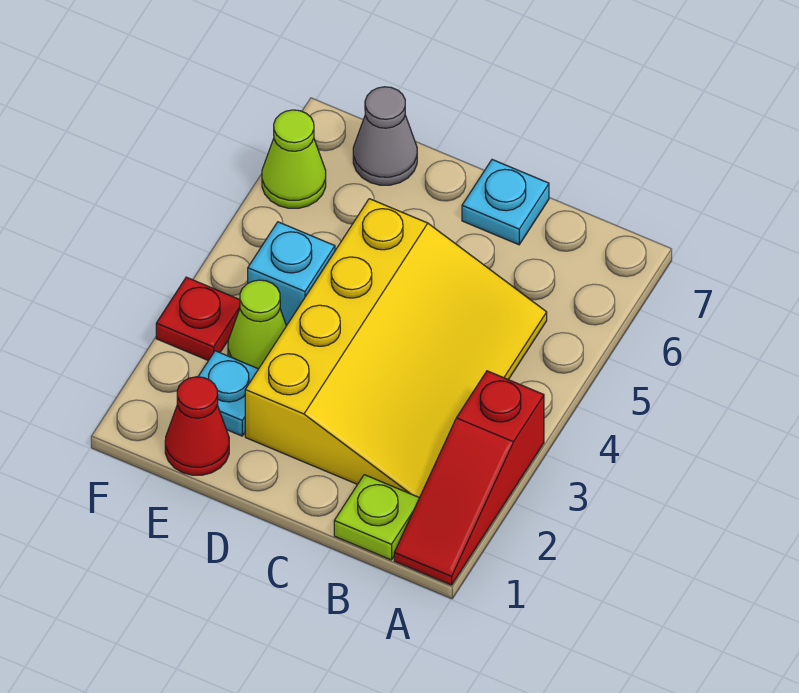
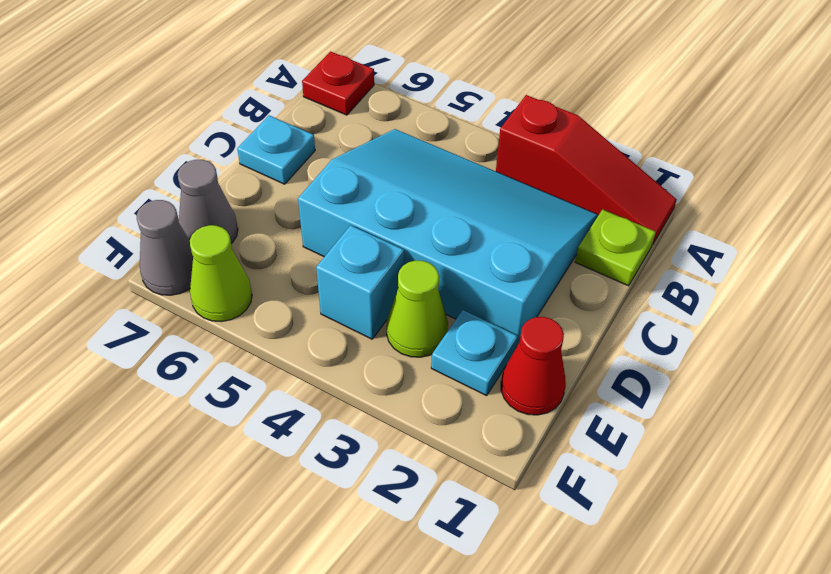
yellow slope B2:D5 level 1 top D -> cyan slope B2:D5 level 1 top D
red plate F3 level 1 -> red plate A7 level 1
none -> grey cone F7 level 1

